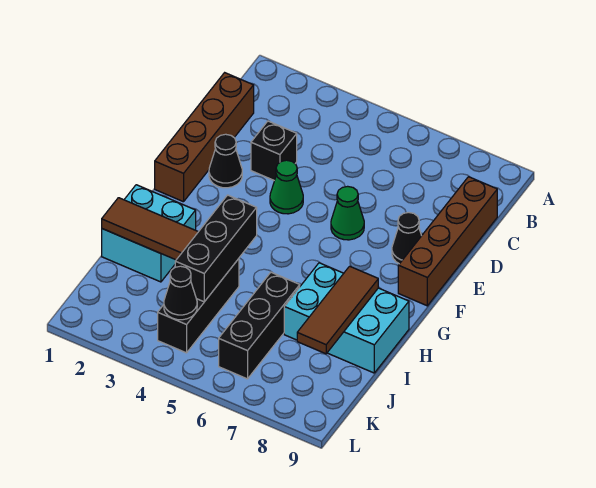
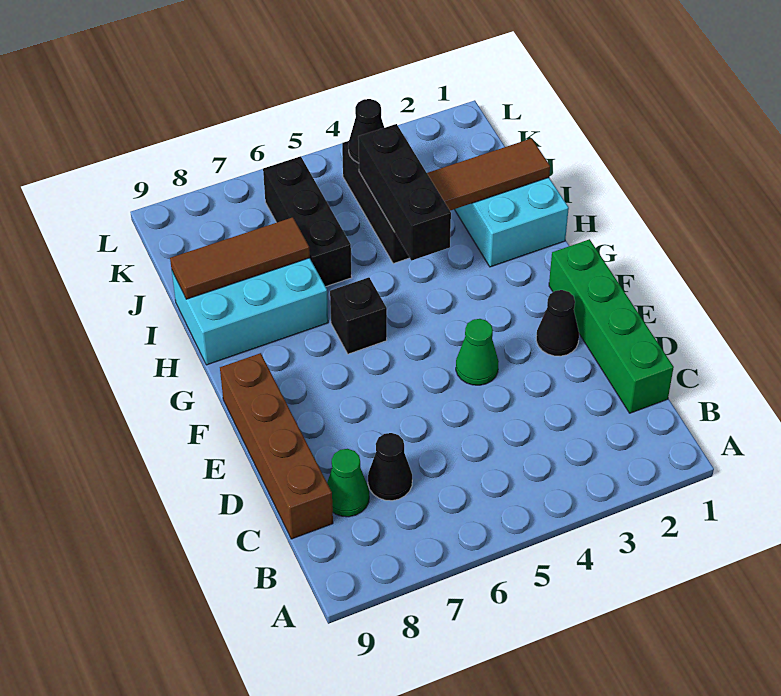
brown brick C1:F1 level 1 -> green brick C1:F1 level 1
black brick D3 level 1 -> black brick G6 level 1
green cone E6 level 1 -> green cone C8 level 1
black cone E8 level 1 -> black cone C7 level 1
brown tile H8:J8 level 2 -> brown tile I7:I9 level 2

